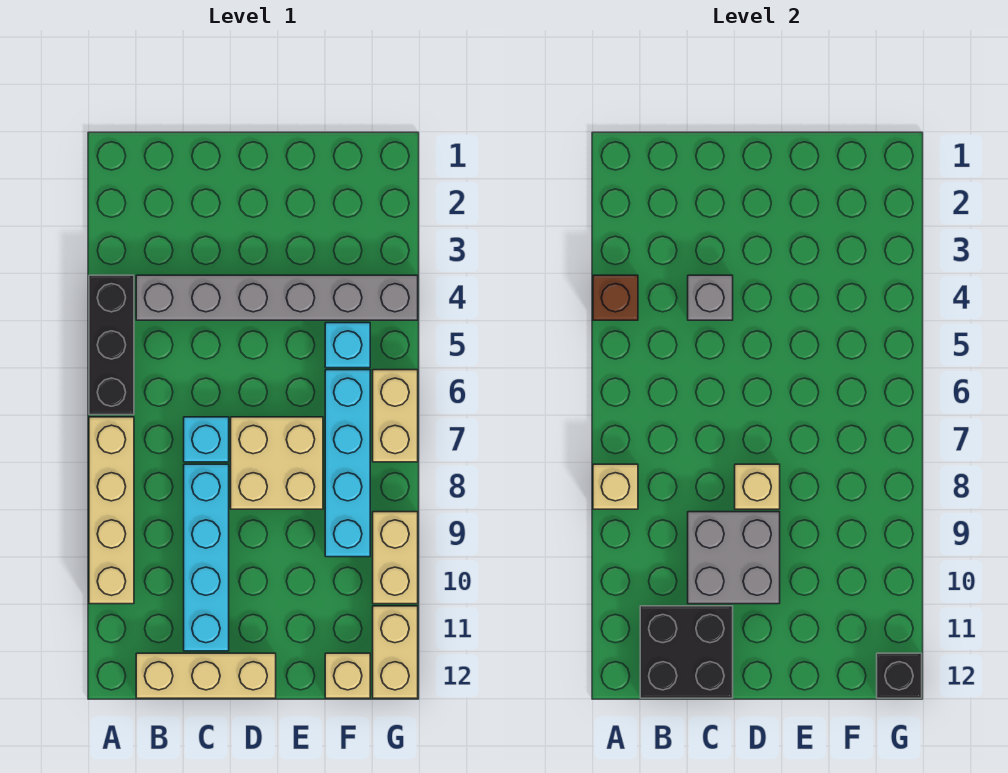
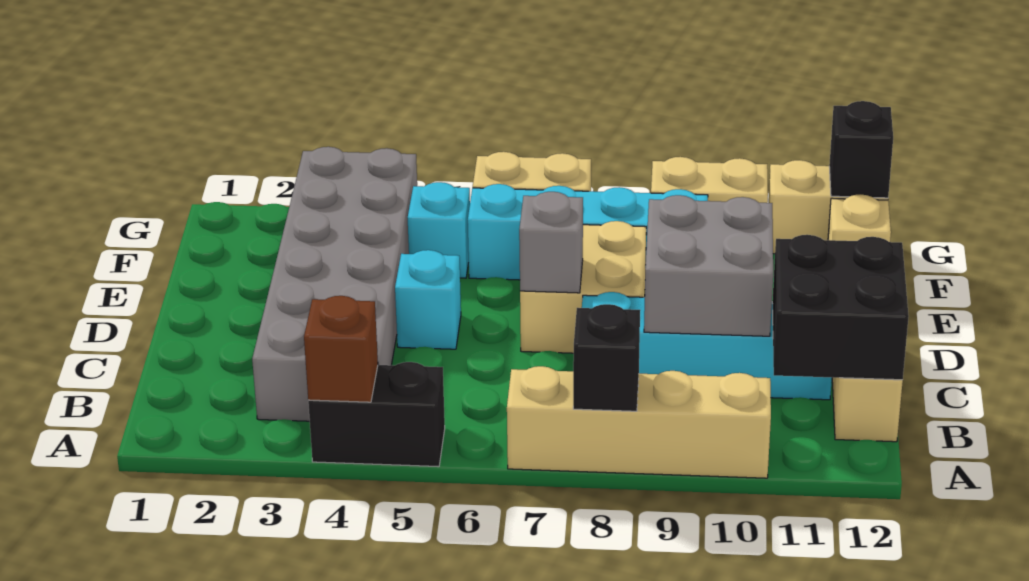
black brick A4:A6 level 1 -> black brick A4:A5 level 1
tan brick A8 level 2 -> black brick A8 level 2
grey brick B4:G4 level 1 -> grey brick B3:G4 level 1
grey brick C4 level 2 -> grey brick D7 level 2
cyan brick C7 level 1 -> cyan brick D5 level 1
tan brick D8 level 2 -> none

